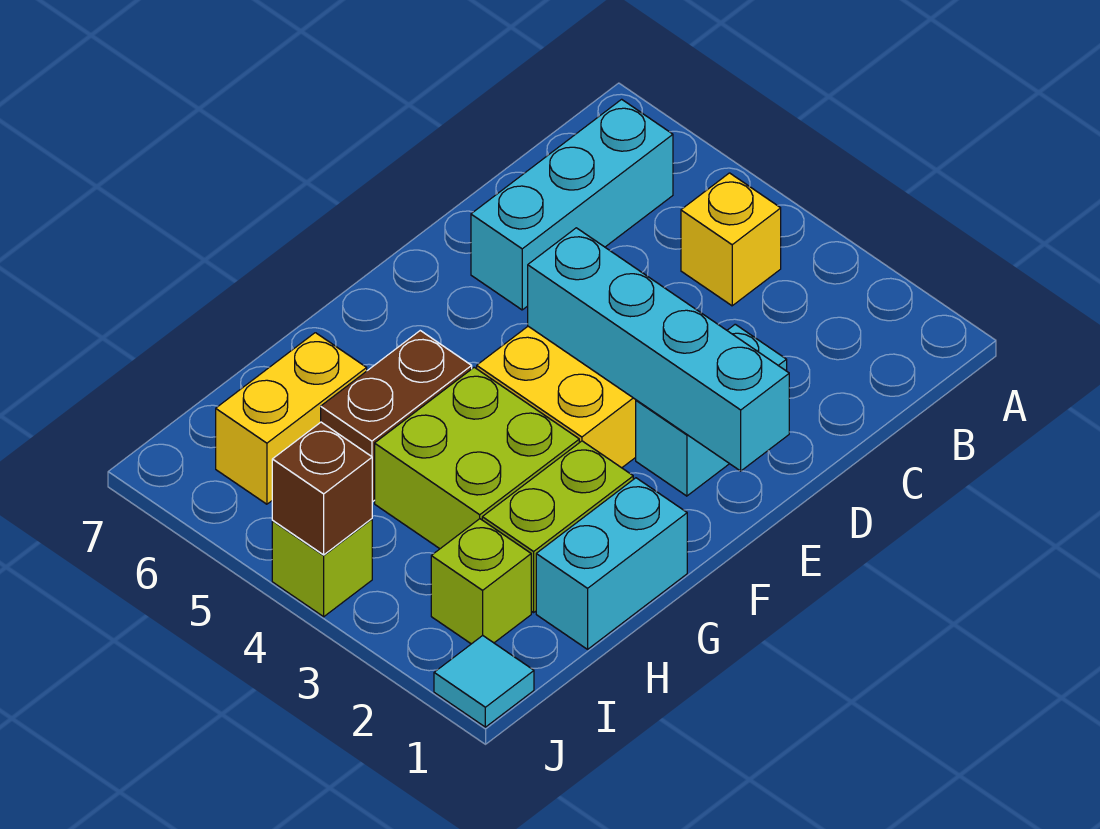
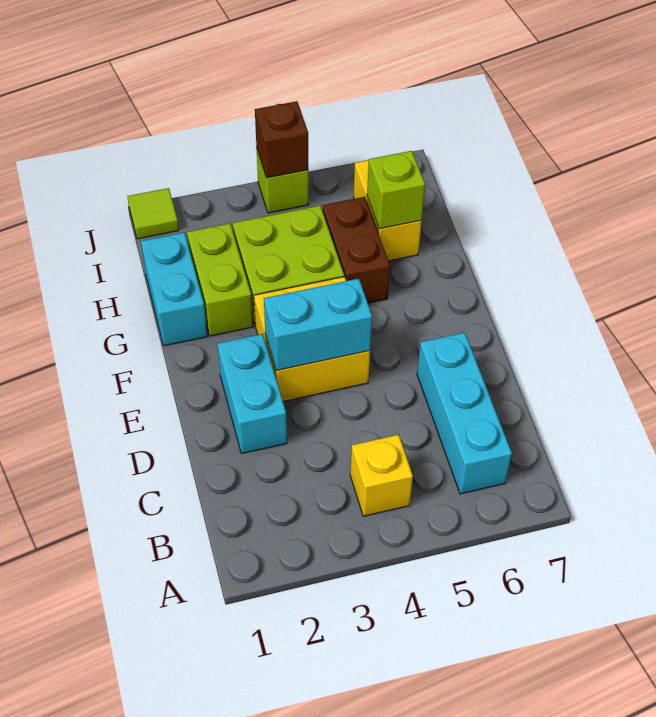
cyan brick E1:E4 level 2 -> cyan brick E3:E4 level 2
lime brick I2 level 1 -> lime brick H6 level 2
cyan tile J1 level 1 -> lime tile J1 level 1

